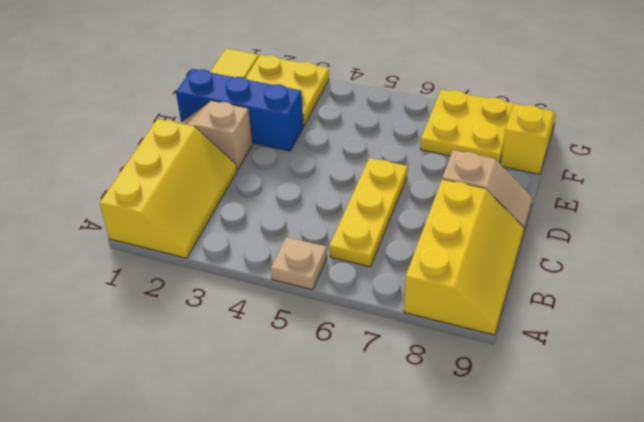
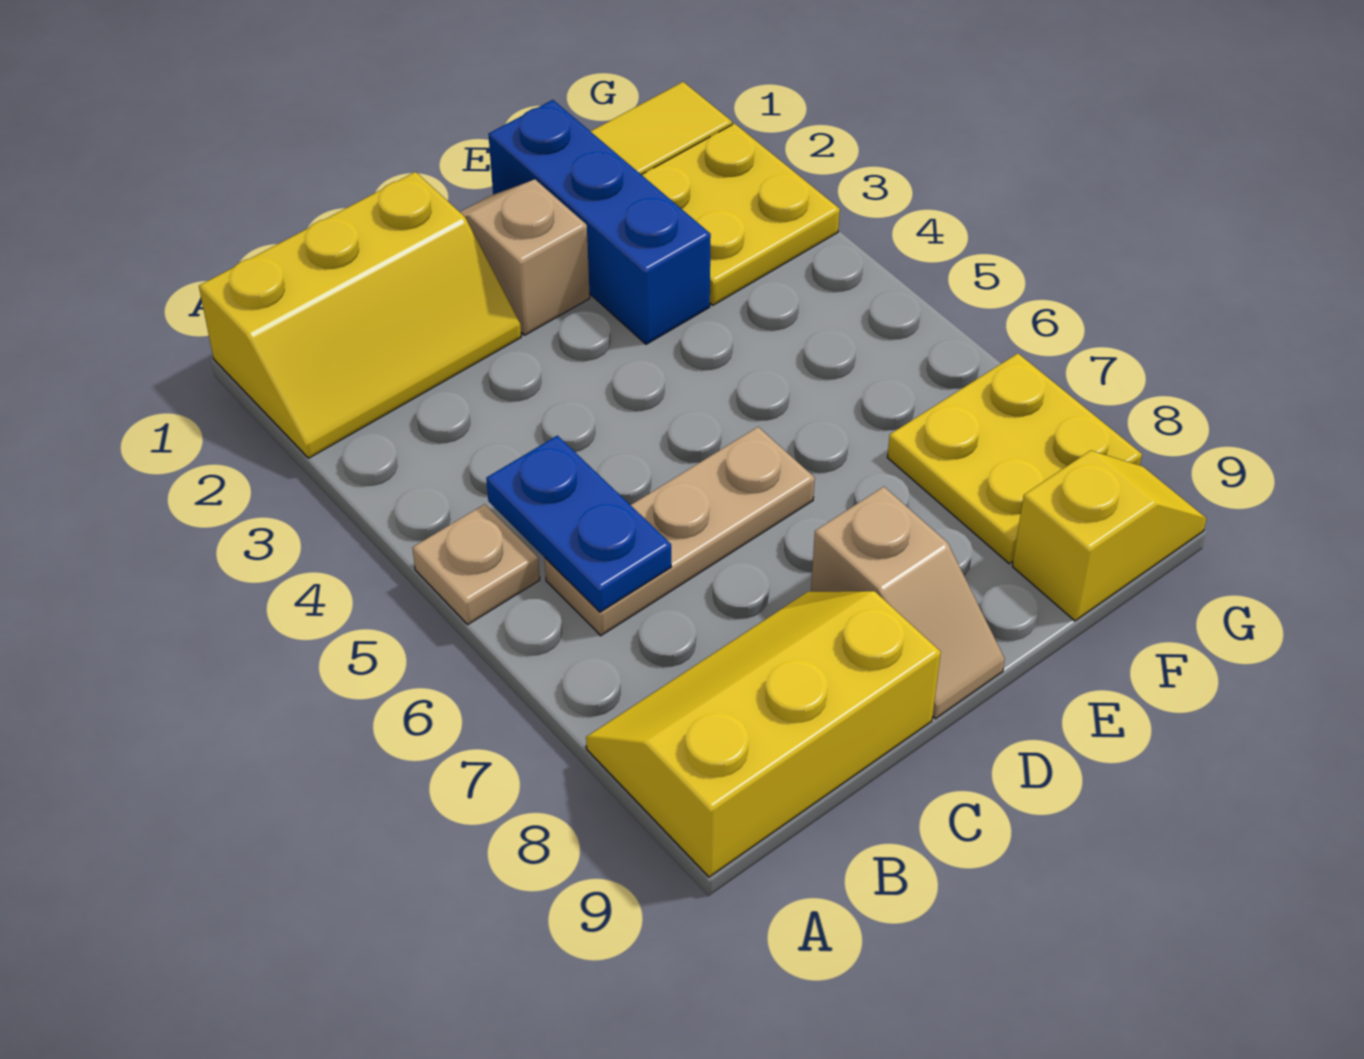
yellow slope A8:C9 level 1 top 8 -> yellow slope A8:C9 level 1 top 9
none -> blue plate B5:B6 level 2
yellow plate B6:D6 level 1 -> tan plate B6:D6 level 1

